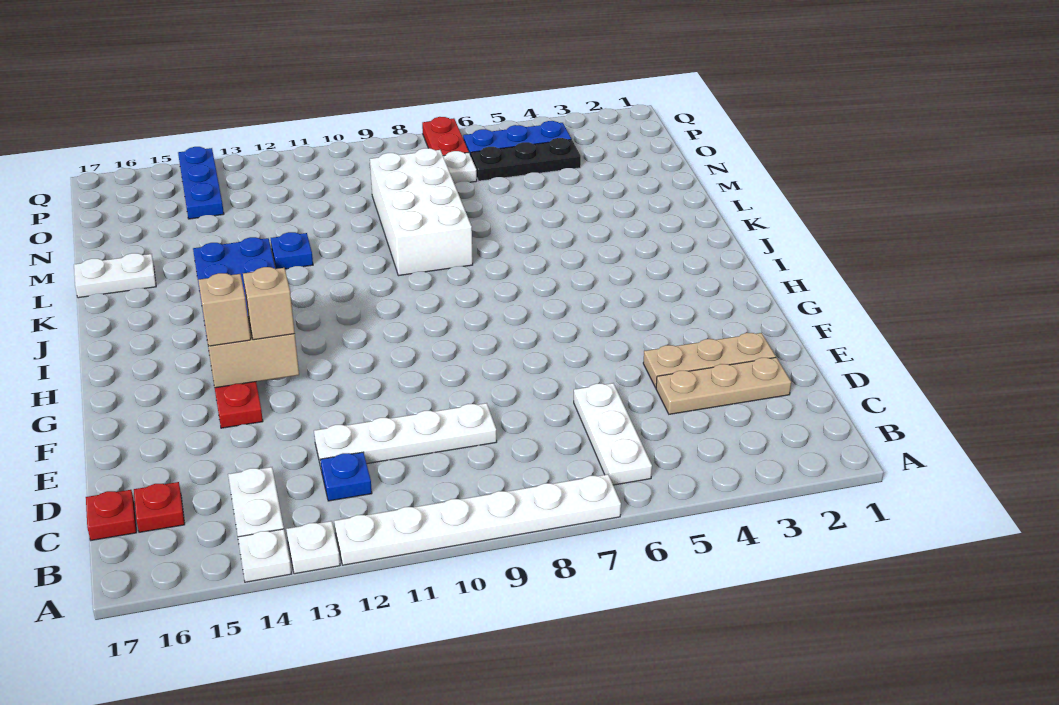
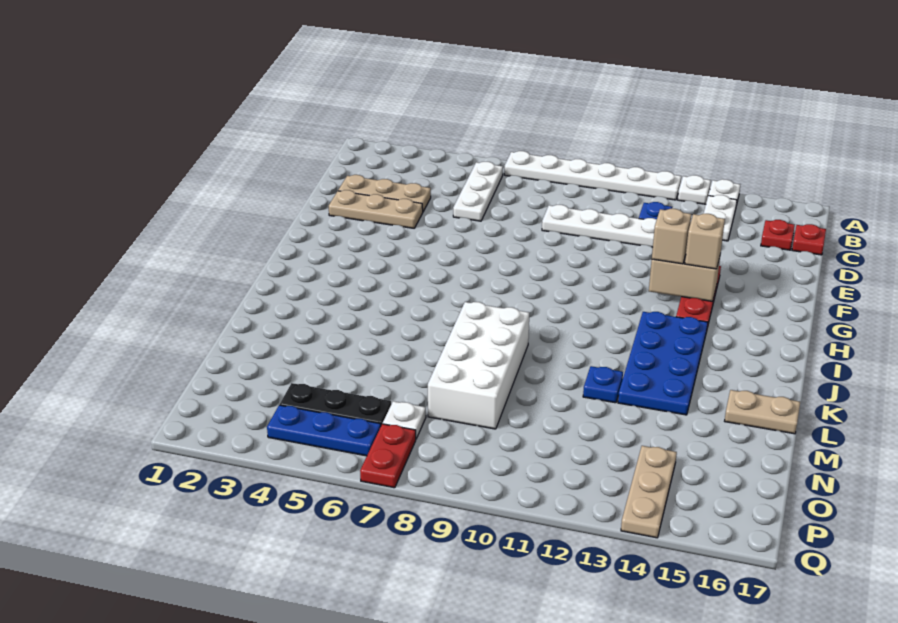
white plate L16:L17 level 1 -> tan plate L16:L17 level 1
blue plate O14:Q14 level 1 -> tan plate O14:Q14 level 1

